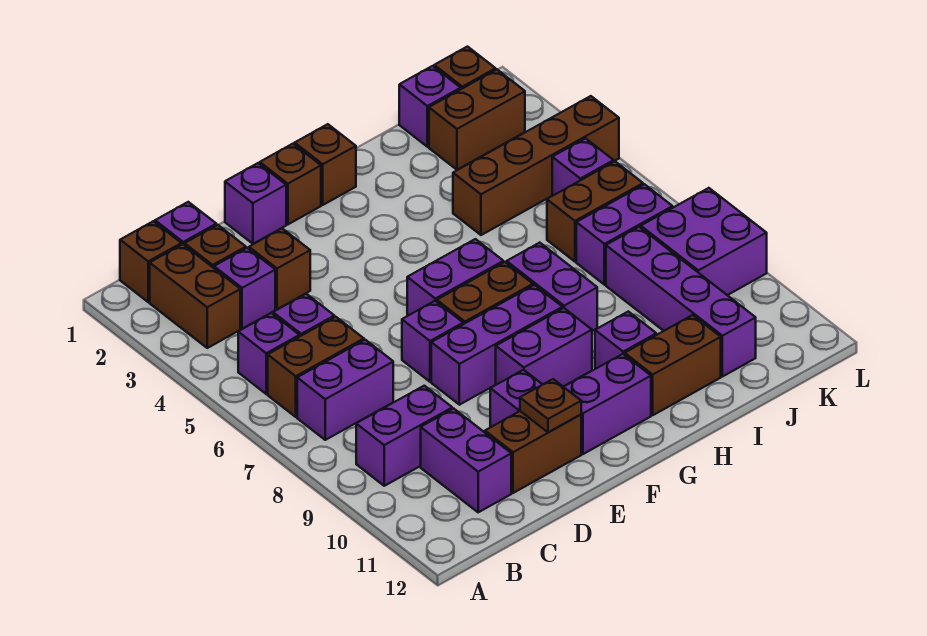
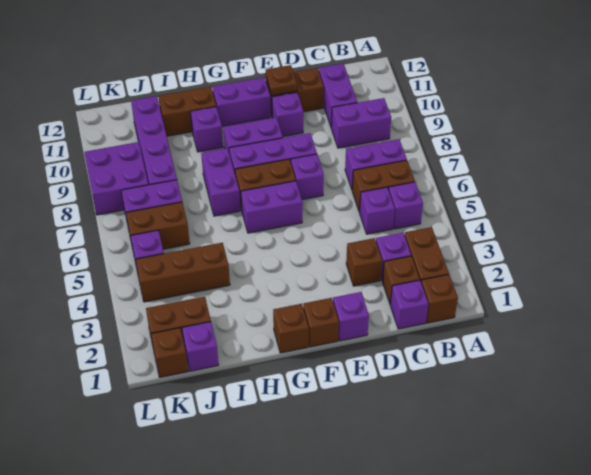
brown brick I4:L4 level 1 -> brown brick I4:K4 level 1

